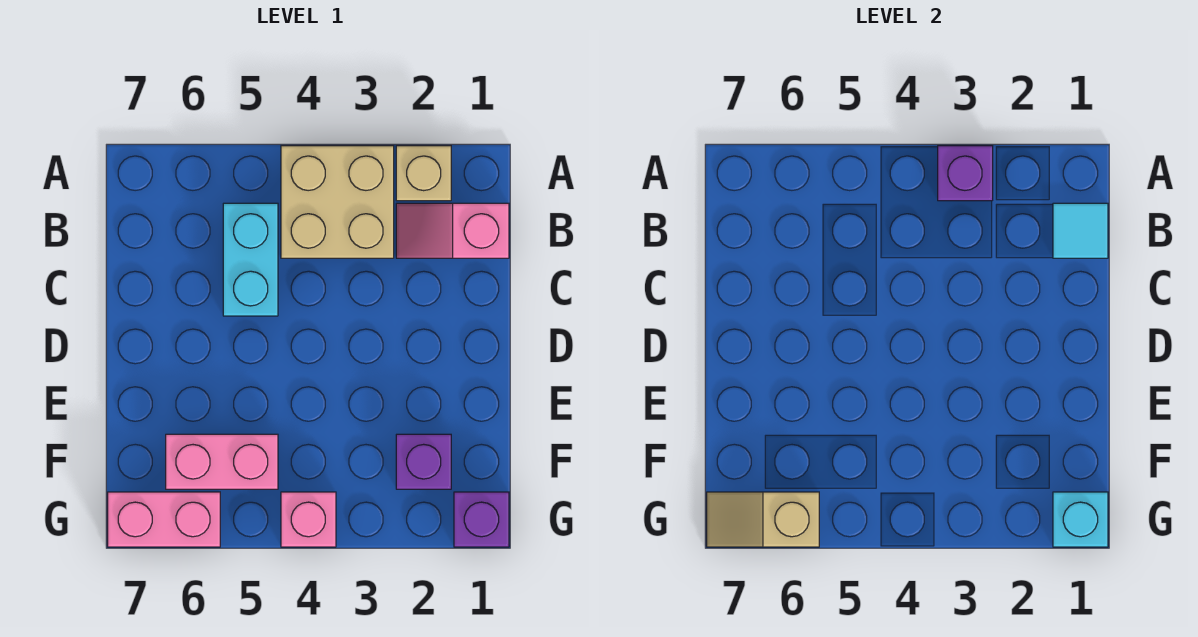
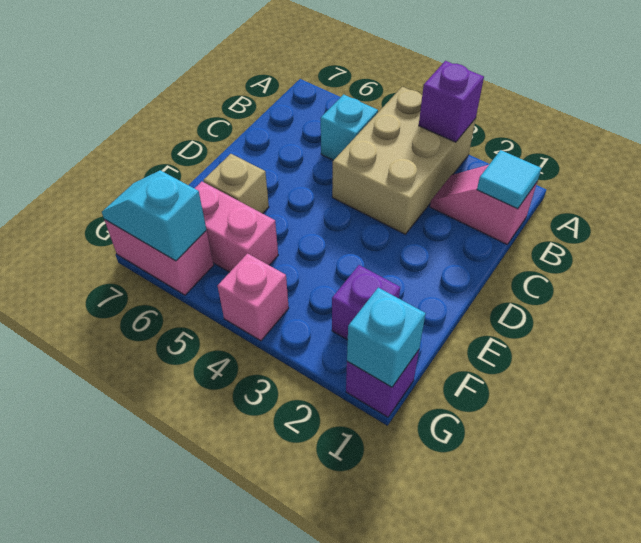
tan brick A2 level 1 -> tan brick E6 level 1
tan brick A3:B4 level 1 -> tan brick A3:C4 level 1
cyan brick B5:C5 level 1 -> cyan brick B5 level 1
tan slope G6:G7 level 2 top 6 -> cyan slope G6:G7 level 2 top 6

